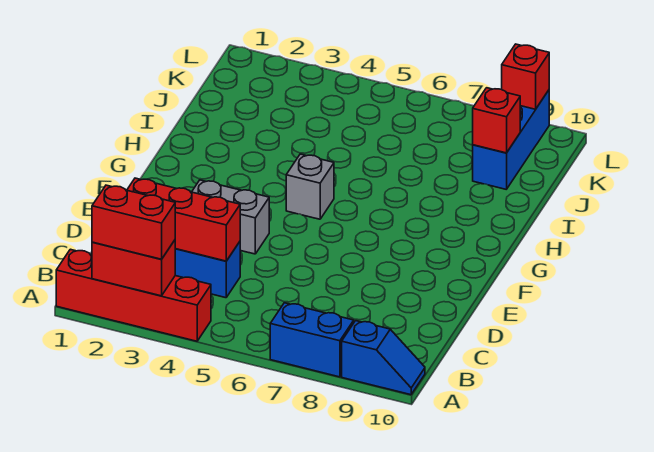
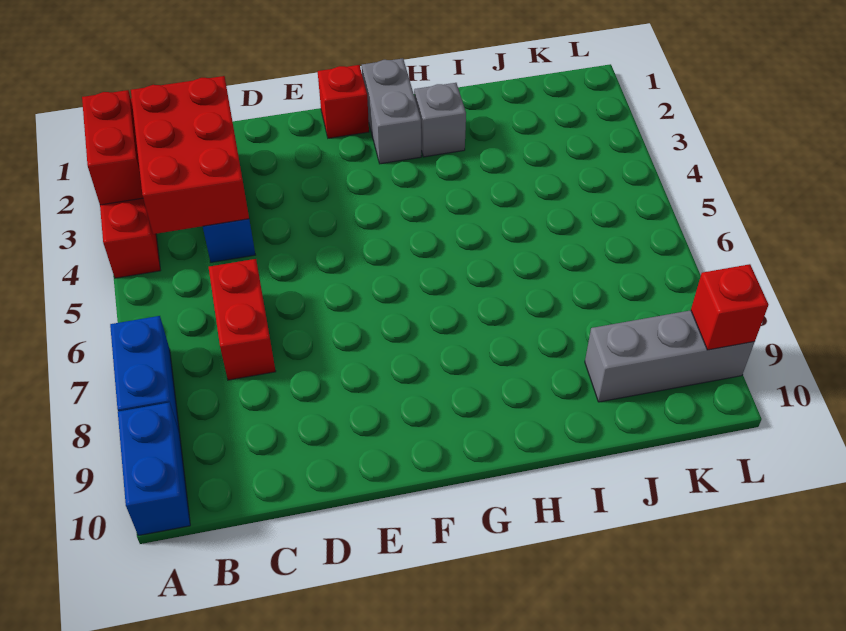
red brick A2:A3 level 3 -> red brick C6:C7 level 1
blue slope A9:A10 level 1 top 9 -> blue brick A9:A10 level 1
red brick C2:C4 level 2 -> red brick B2:C4 level 2
grey brick E3:E4 level 1 -> grey brick G1:G2 level 1
grey brick G5 level 1 -> grey brick H2 level 1
blue brick J9:L9 level 1 -> grey brick J9:L9 level 1
red brick J9 level 2 -> red brick F1 level 1

